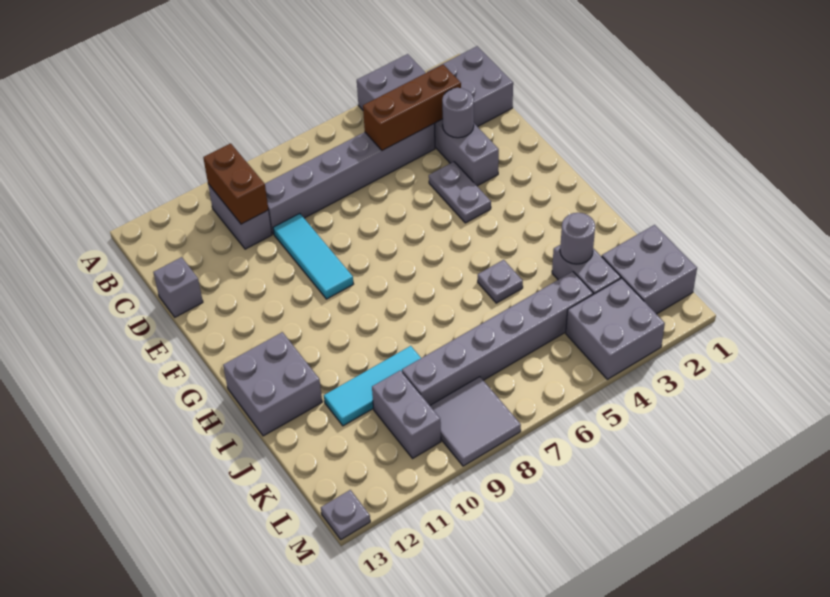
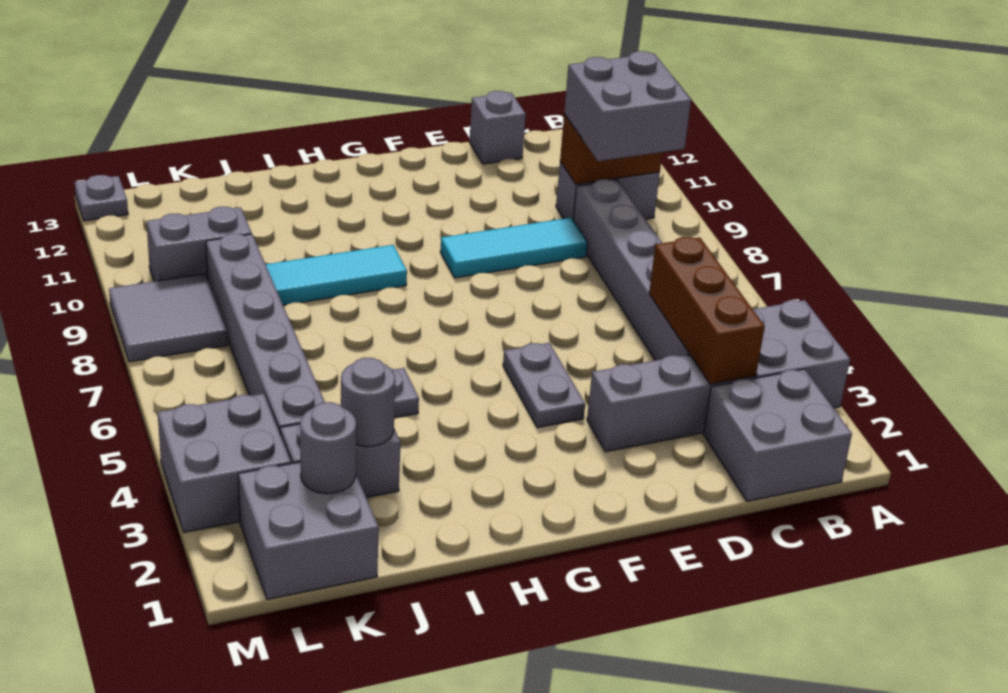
grey round brick D3 level 2 -> grey round brick K2 level 2
grey plate E4:F4 level 1 -> grey plate F4:F5 level 1
grey brick H12:I13 level 1 -> grey brick B9:C10 level 3
cyan tile J9:J11 level 1 -> cyan tile H9:J9 level 1

